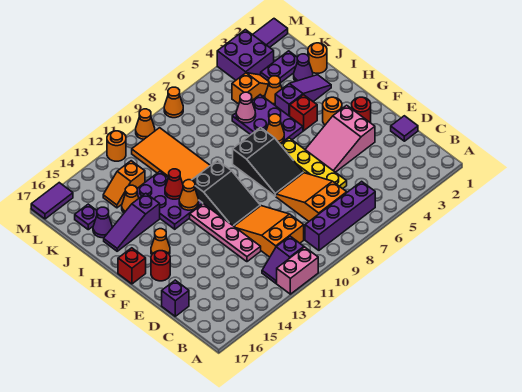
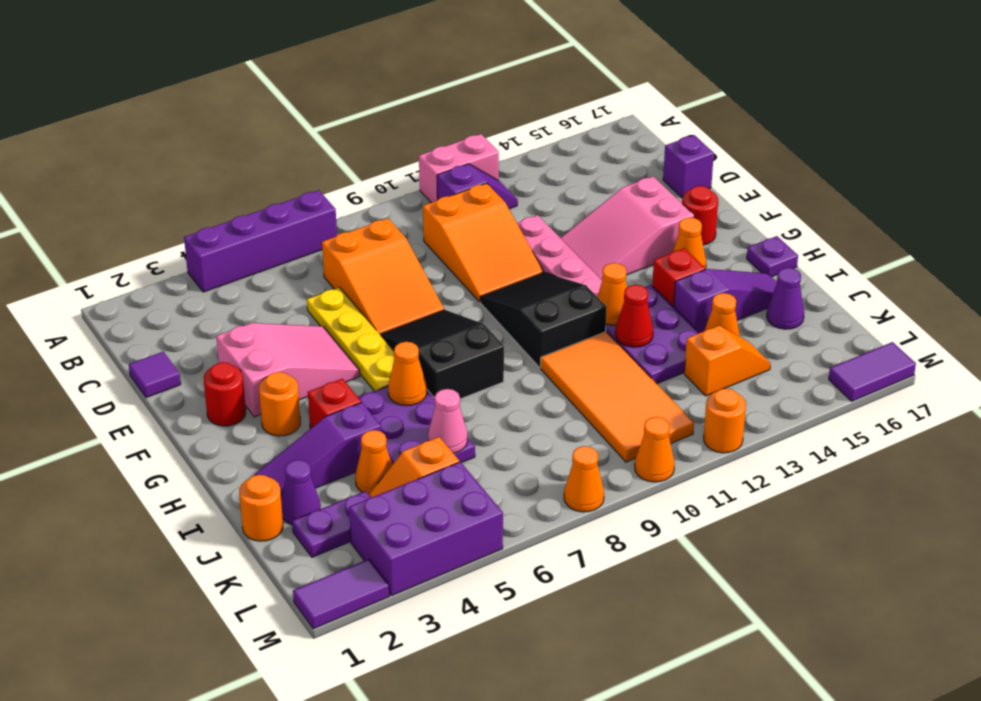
purple brick B6:B9 level 1 -> purple brick A4:A7 level 1
none -> pink slope E13:F15 level 1 top 15
red brick G17 level 1 -> red brick H14 level 1
purple plate K16 level 1 -> purple plate H17 level 1
purple brick L3:M4 level 1 -> purple brick L3:M5 level 1

